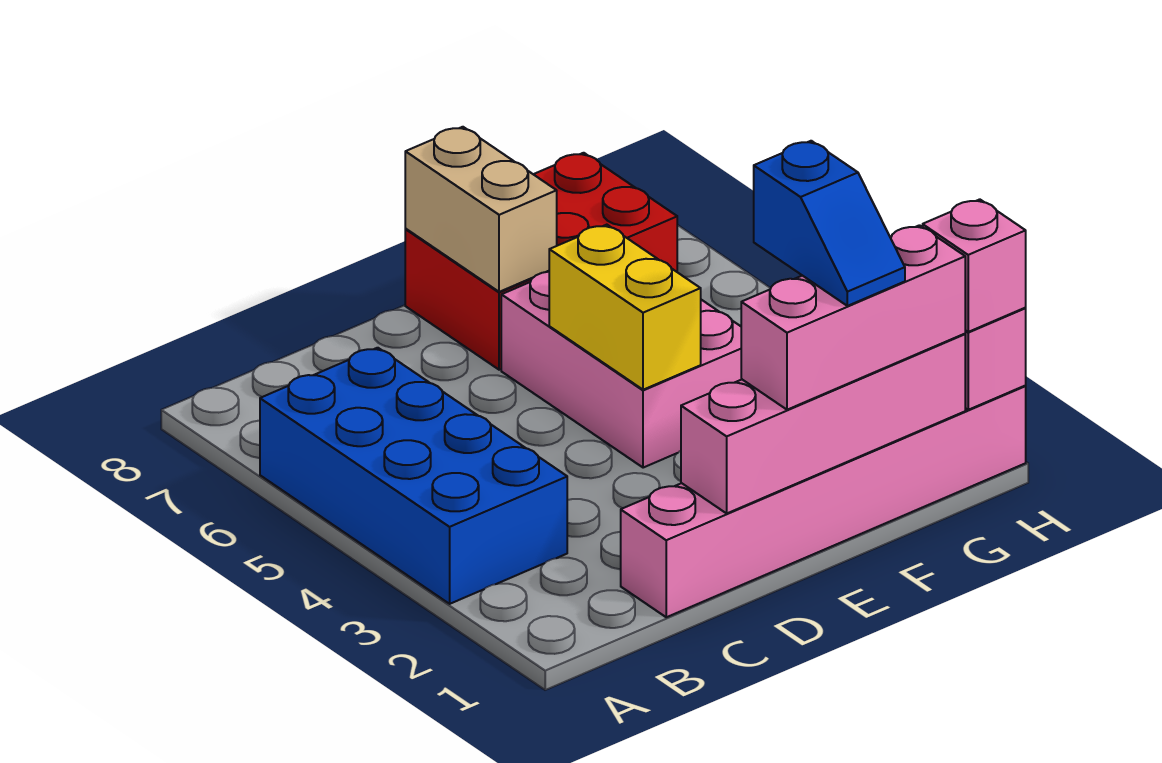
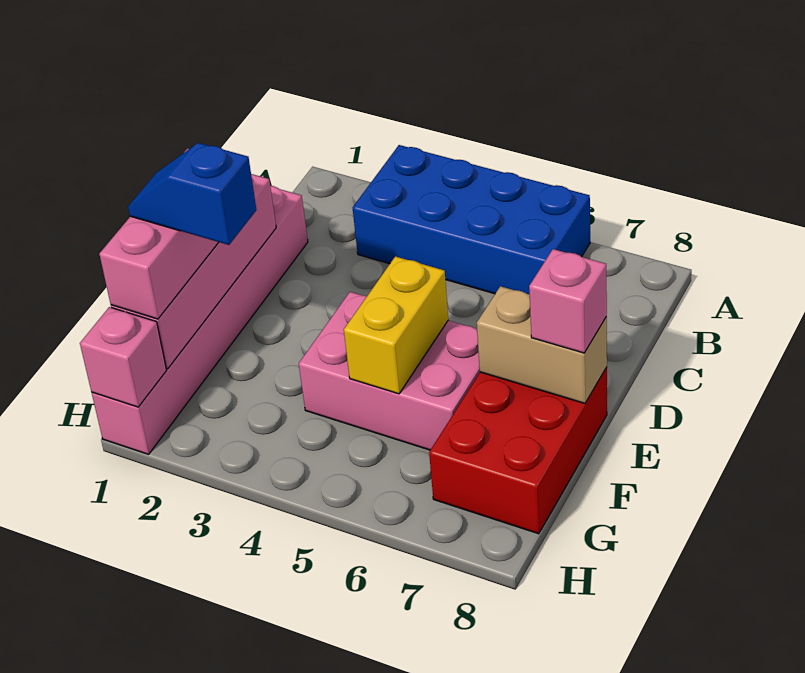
yellow brick E4:E5 level 2 -> yellow brick E5:F5 level 2
pink brick H1 level 3 -> pink brick E8 level 3

